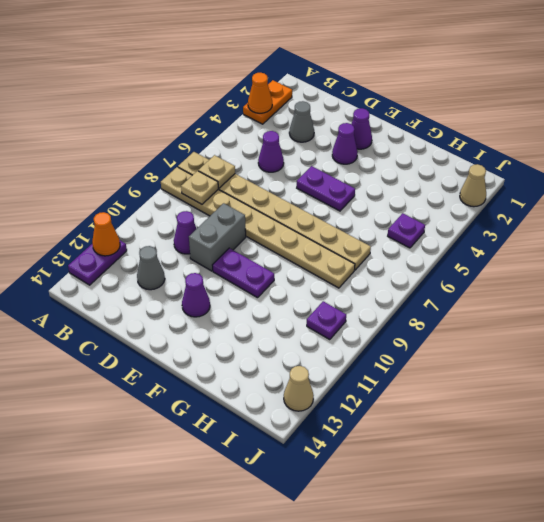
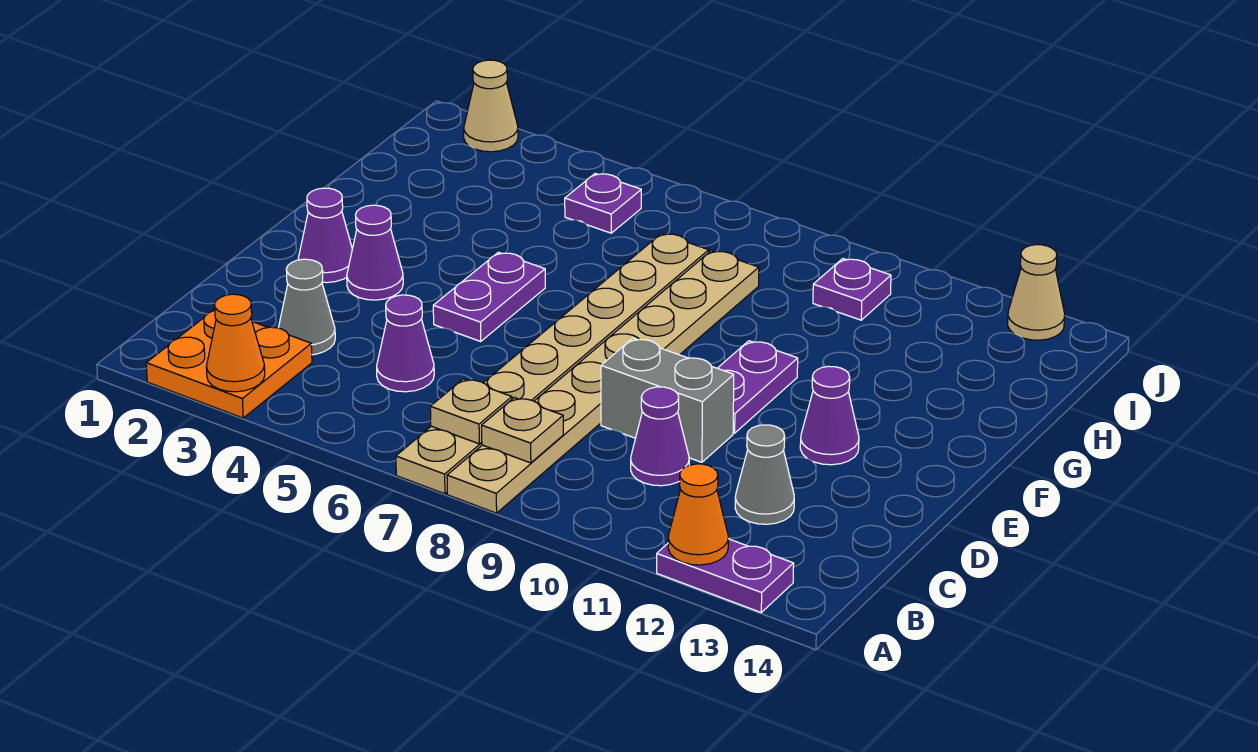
orange plate A2:A3 level 1 -> orange plate A2:B3 level 1

